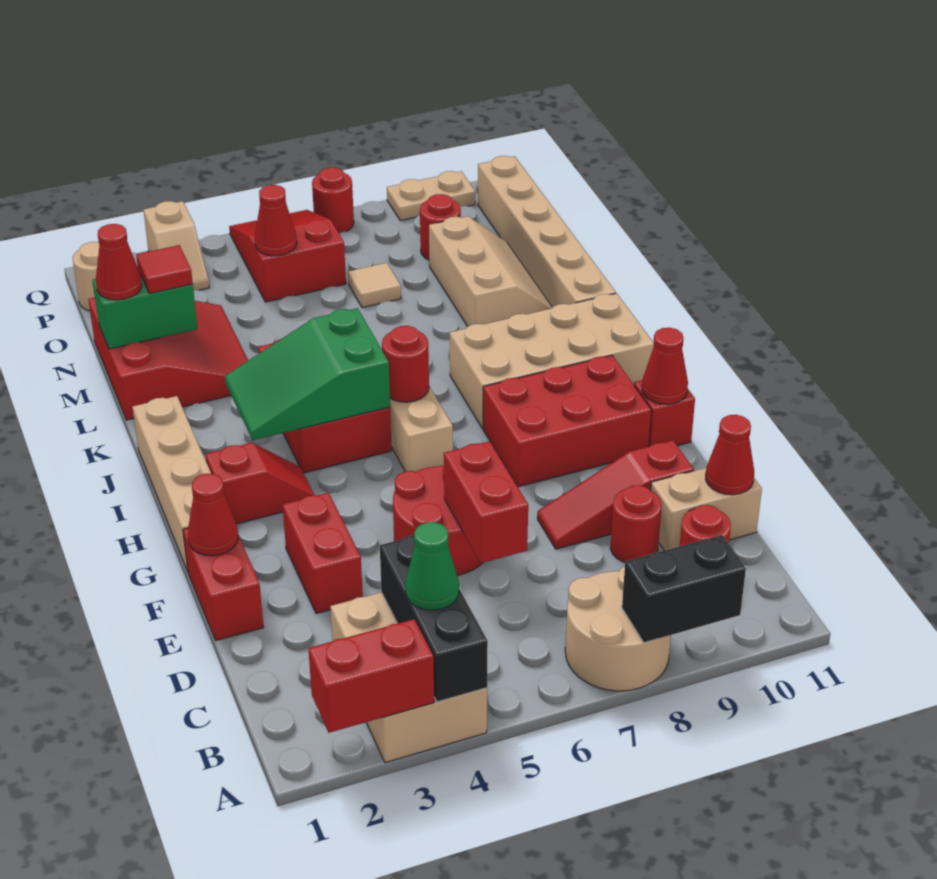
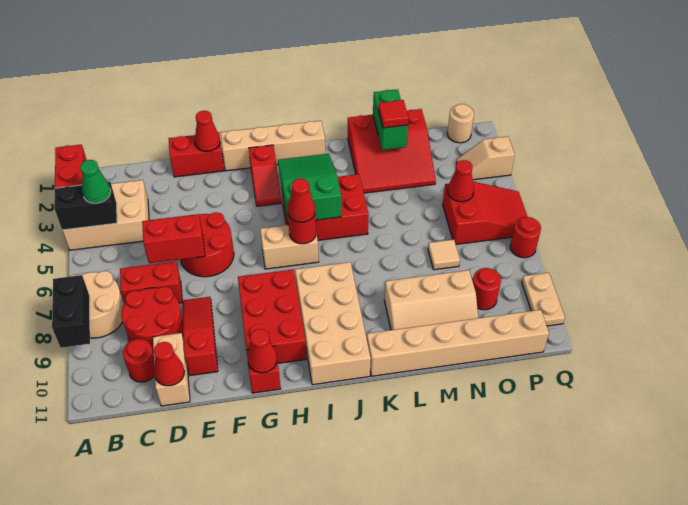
black brick A4:C4 level 2 -> black brick A4:B4 level 2
red round brick D9 level 1 -> red round brick C8:D9 level 1
red brick E3:F3 level 1 -> red brick C7:D7 level 1
red cone M1 level 3 -> red cone I6 level 3

